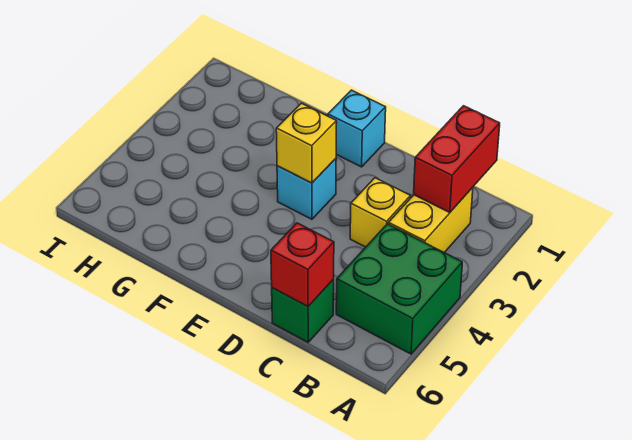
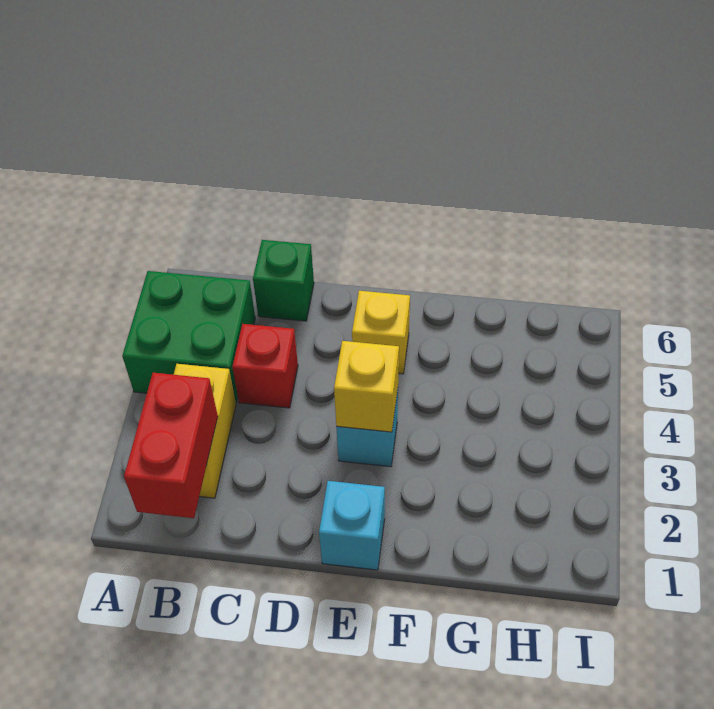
yellow brick C3 level 1 -> yellow brick E5 level 1
red brick C6 level 2 -> red brick C4 level 1

